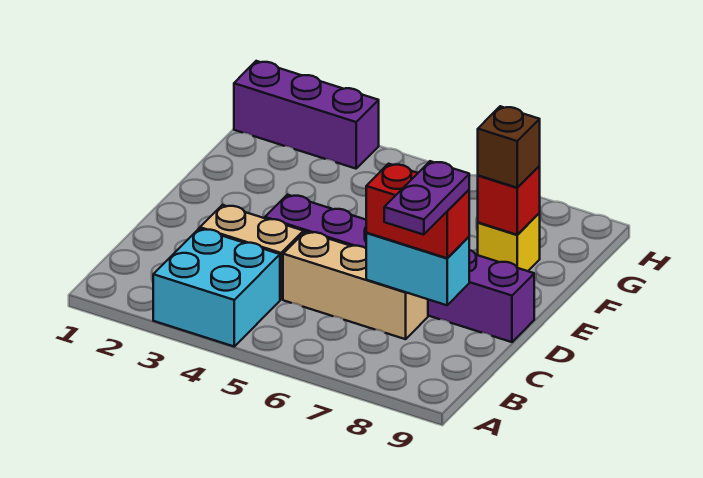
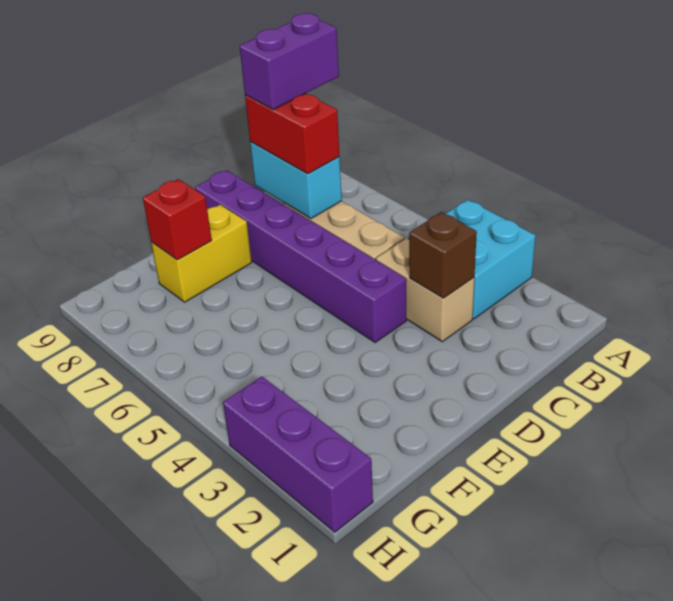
purple plate B8:C8 level 4 -> purple brick B8:C8 level 4
yellow brick F8 level 1 -> yellow brick E8:F8 level 1
brown brick F8 level 3 -> brown brick C3 level 2

